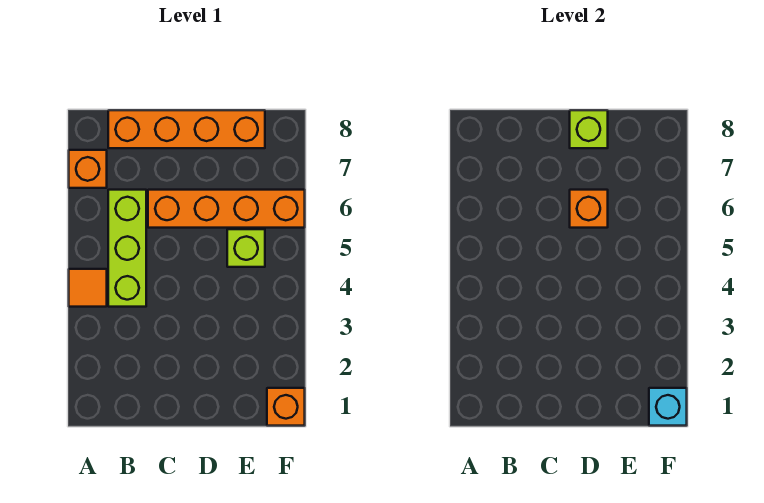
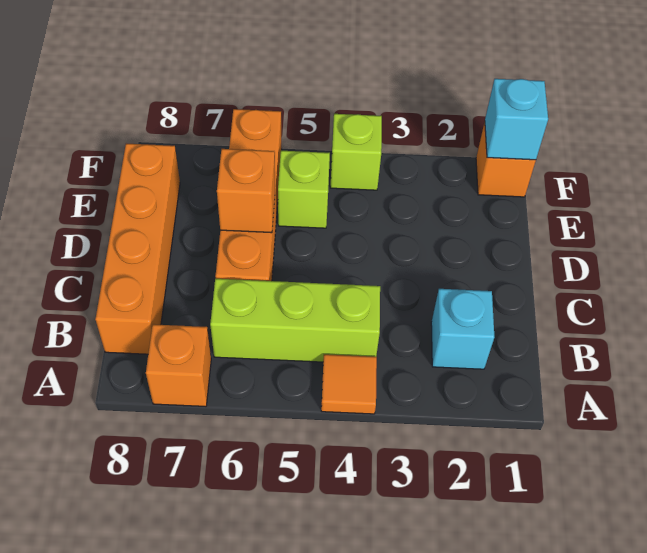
none -> cyan brick B2 level 1
lime brick D8 level 2 -> lime brick F4 level 1

